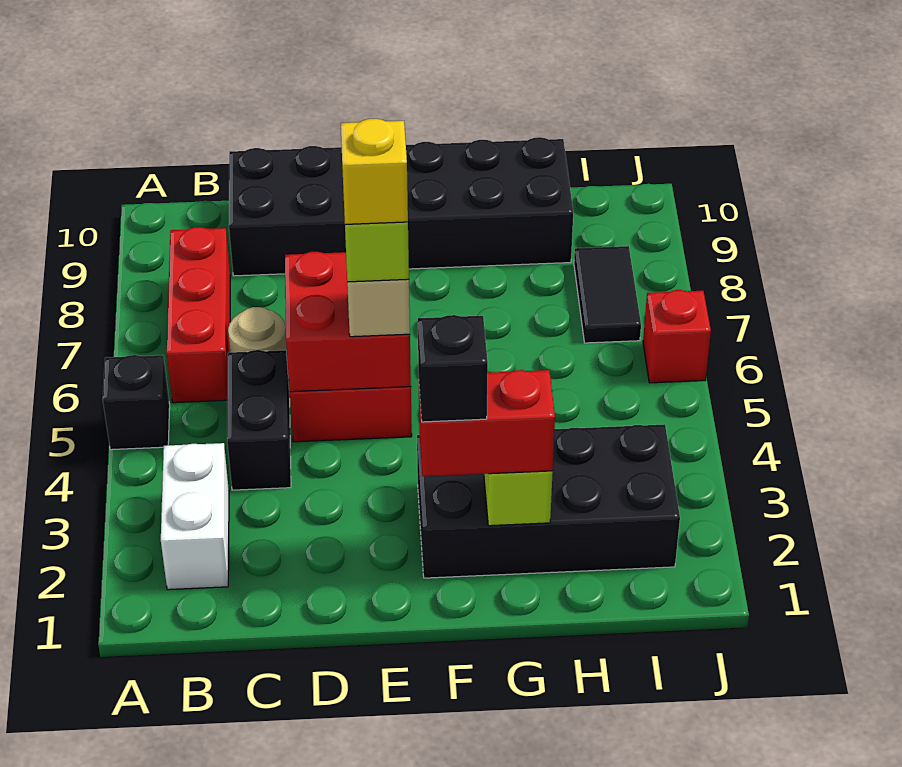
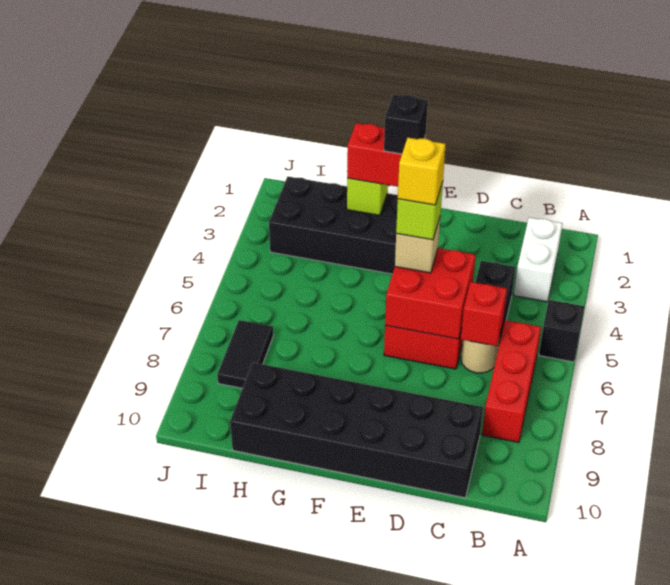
red brick J6 level 1 -> red brick C6 level 2

